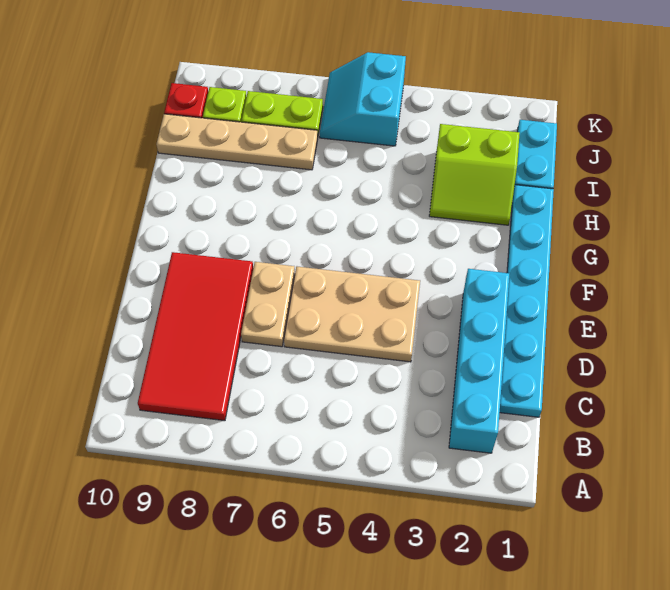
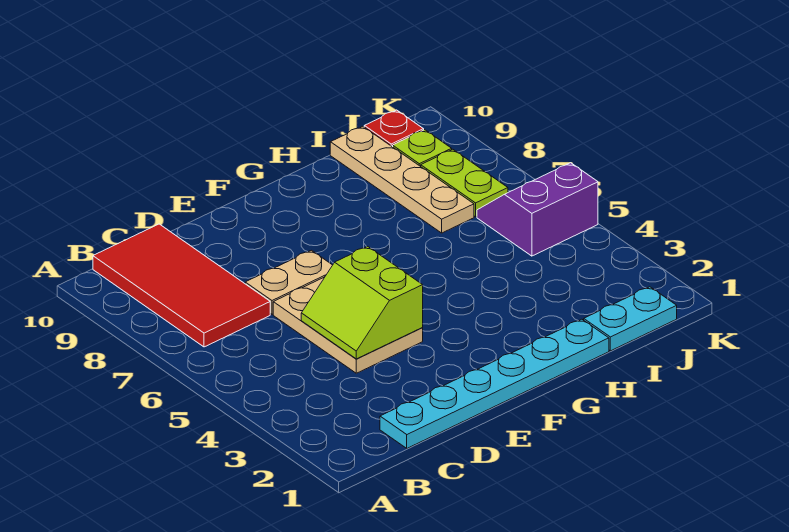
cyan brick B2:E2 level 1 -> none
red tile B8:E9 level 1 -> red tile B7:C10 level 1
lime slope H2:I3 level 1 top I -> lime slope D4:E5 level 2 top E
cyan slope J5:K6 level 1 top 5 -> purple slope J5:K6 level 1 top 5

